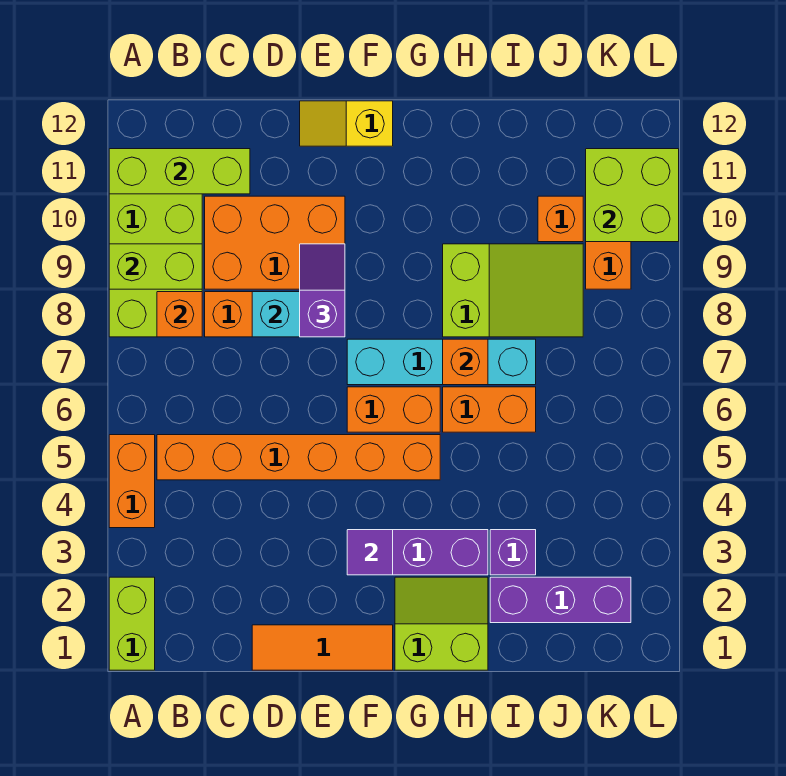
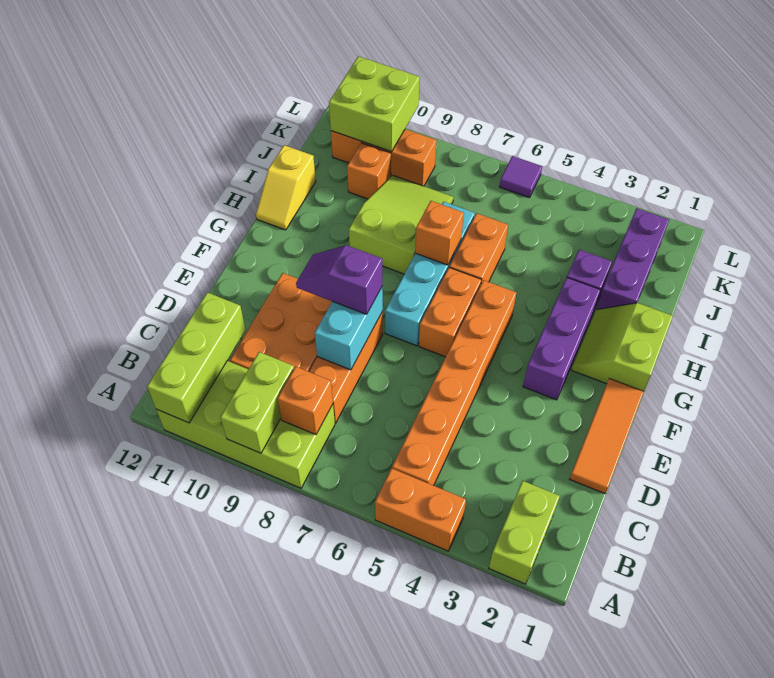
lime brick A1:A2 level 1 -> lime brick A2:B2 level 1
yellow slope E12:F12 level 1 top F -> yellow slope H12:I12 level 1 top I
purple tile F3 level 2 -> purple tile L6 level 1

